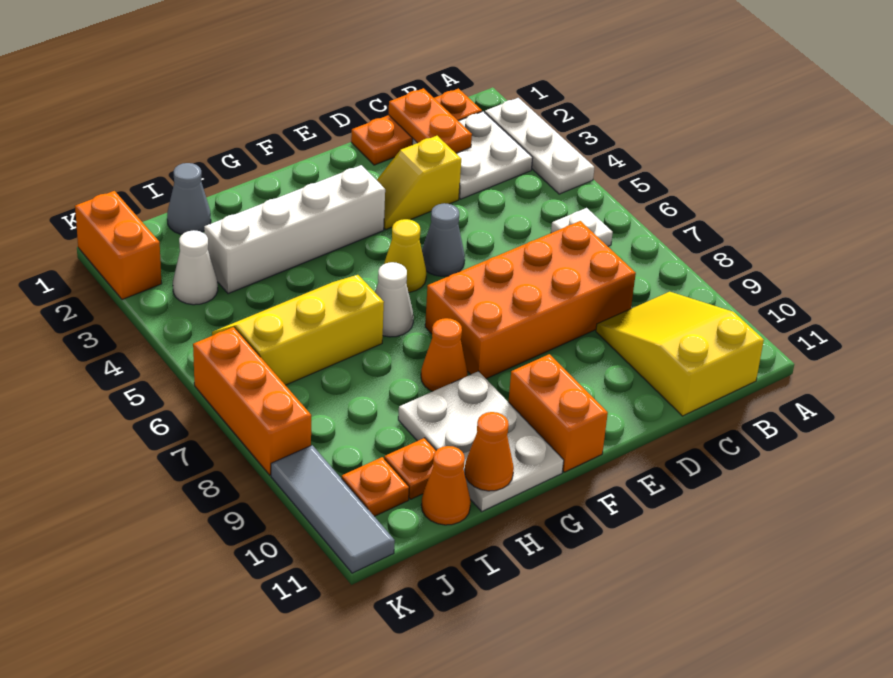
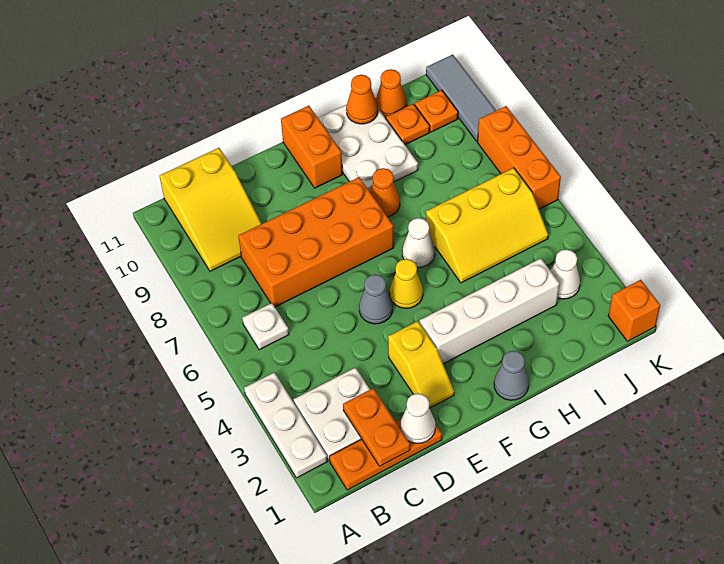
none -> white cone D1 level 2
yellow slope D3:E3 level 1 top D -> yellow slope E2:E3 level 1 top 3
grey cone I1 level 1 -> grey cone G1 level 1
orange brick K1:K2 level 1 -> orange brick K1 level 1

